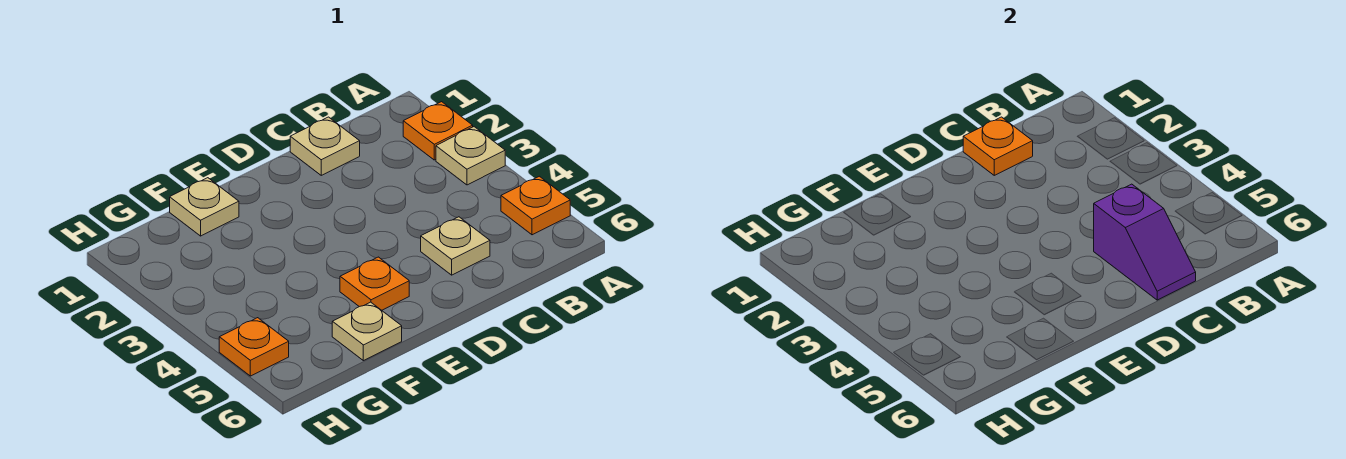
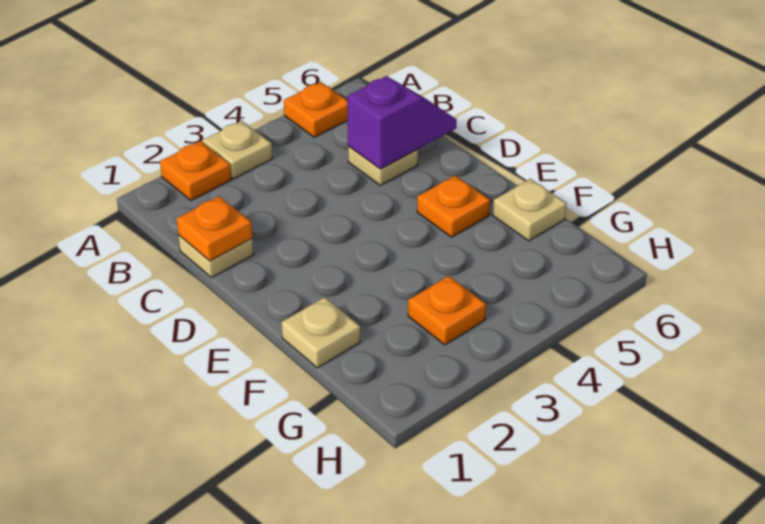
orange plate H5 level 1 -> orange plate G3 level 1

